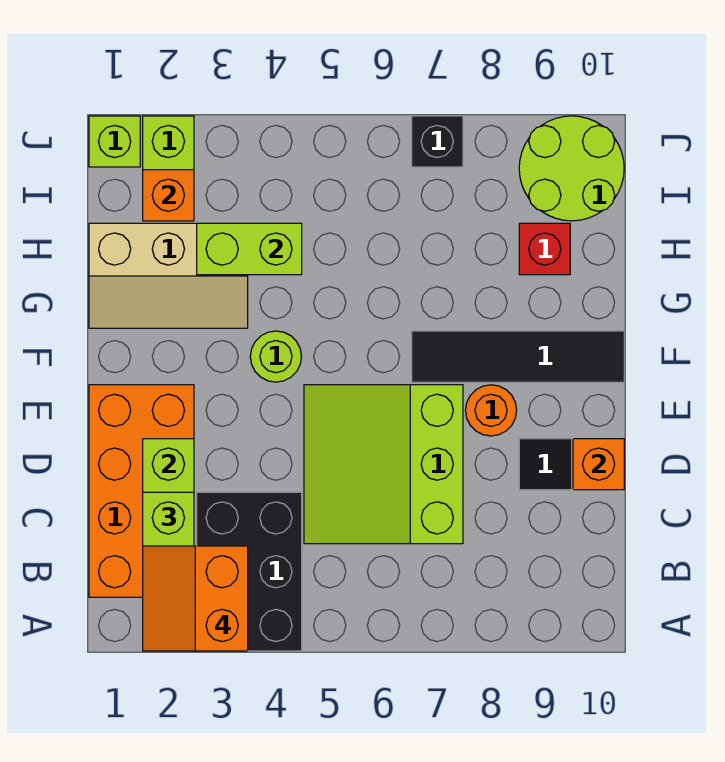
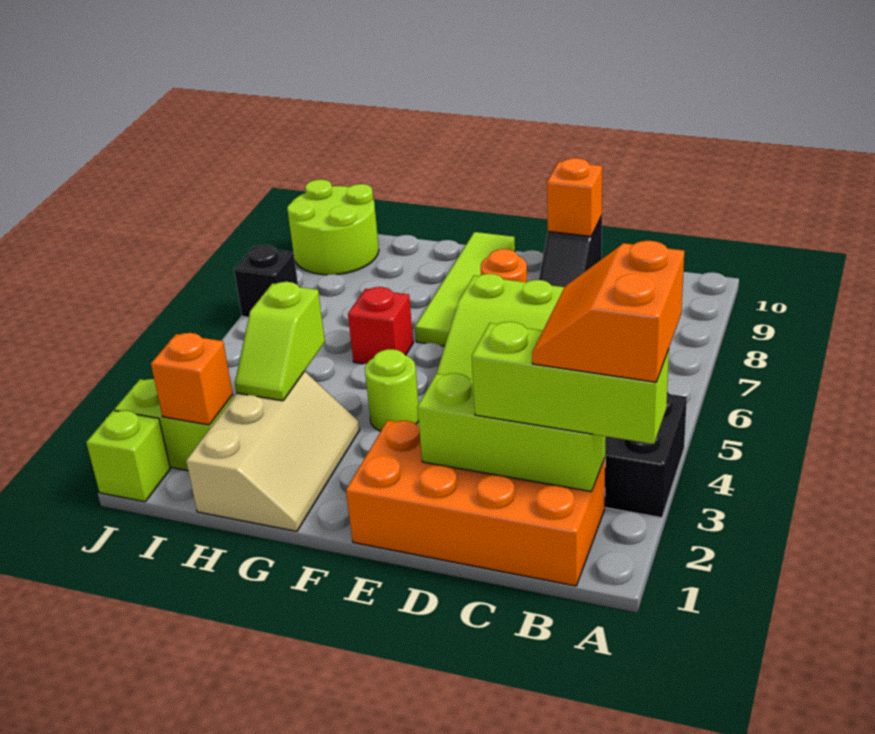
orange slope A2:B3 level 4 top 3 -> orange slope A2:B3 level 4 top A
black tile F7:F10 level 1 -> lime tile F7:F10 level 1
lime brick H3:H4 level 2 -> lime slope H3:H4 level 2 top 4
red brick H9 level 1 -> red brick G6 level 1

